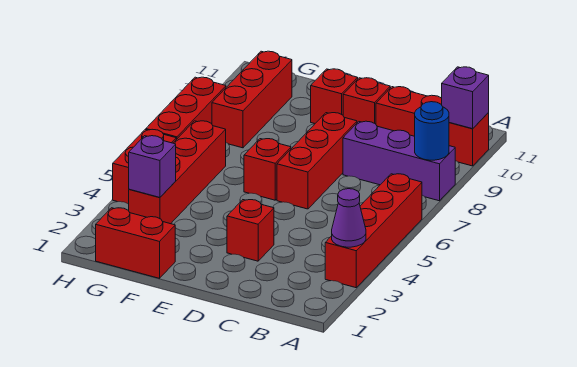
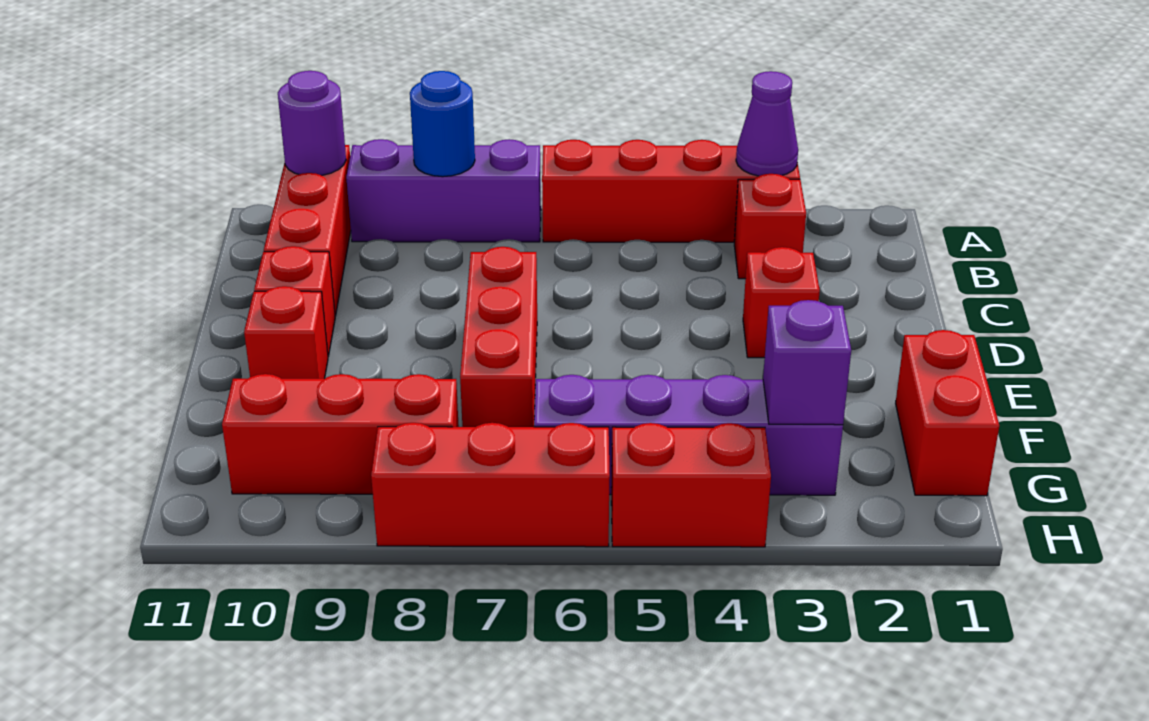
purple brick A8:C8 level 1 -> purple brick A7:A9 level 1
purple brick A10 level 2 -> purple round brick A10 level 2
red brick D6:D8 level 1 -> red brick D7:F7 level 1
red brick E6 level 1 -> red brick B3 level 1
red brick G3:G6 level 1 -> purple brick G3:G6 level 1

